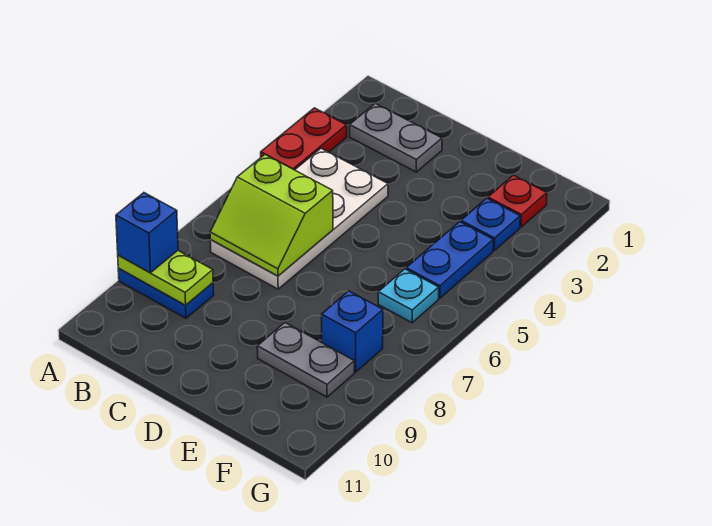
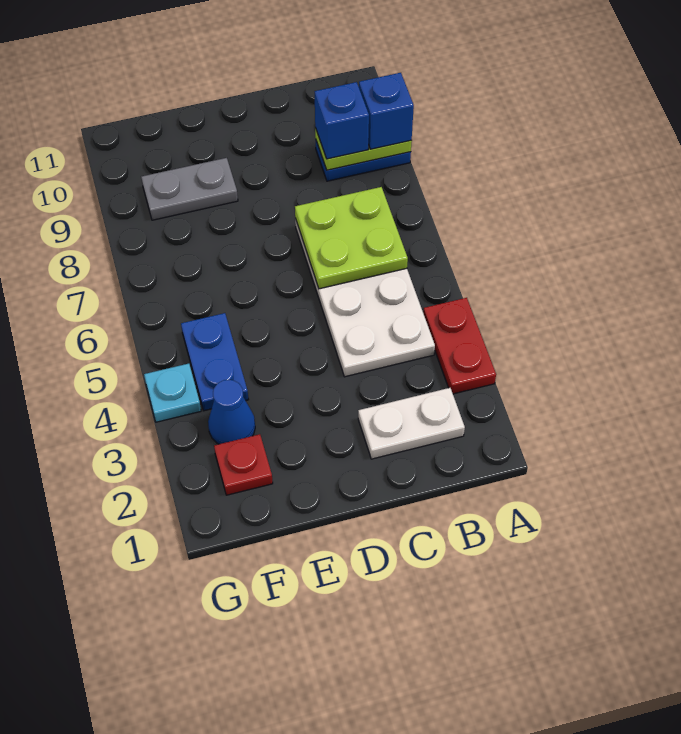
grey plate B2:C2 level 1 -> white plate B2:C2 level 1
lime slope B6:C7 level 2 top 6 -> lime plate B6:C7 level 2
blue plate F3 level 1 -> blue cone F3 level 1
cyan plate F6 level 1 -> cyan plate G4 level 1
blue brick F8 level 1 -> blue brick B9 level 3

